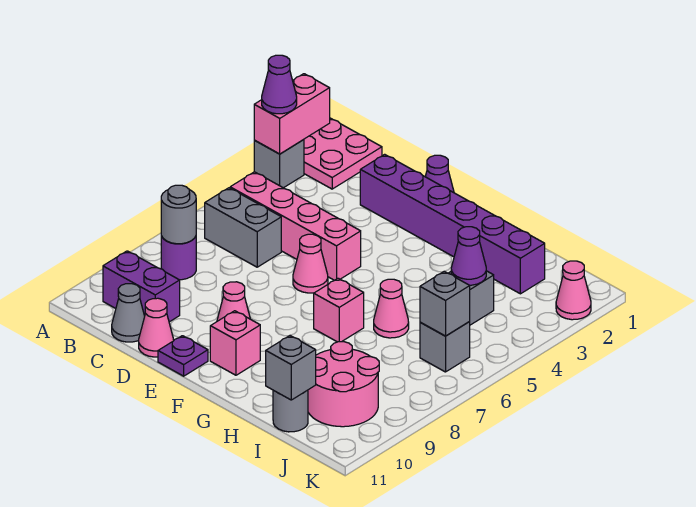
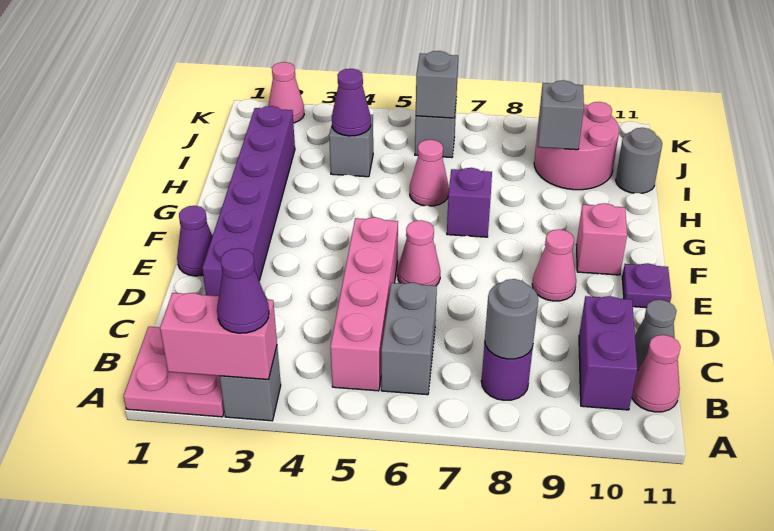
pink cone D11 level 1 -> pink cone B11 level 1
pink brick G7 level 1 -> purple brick G7 level 1
grey brick I11 level 2 -> grey brick I9 level 2

